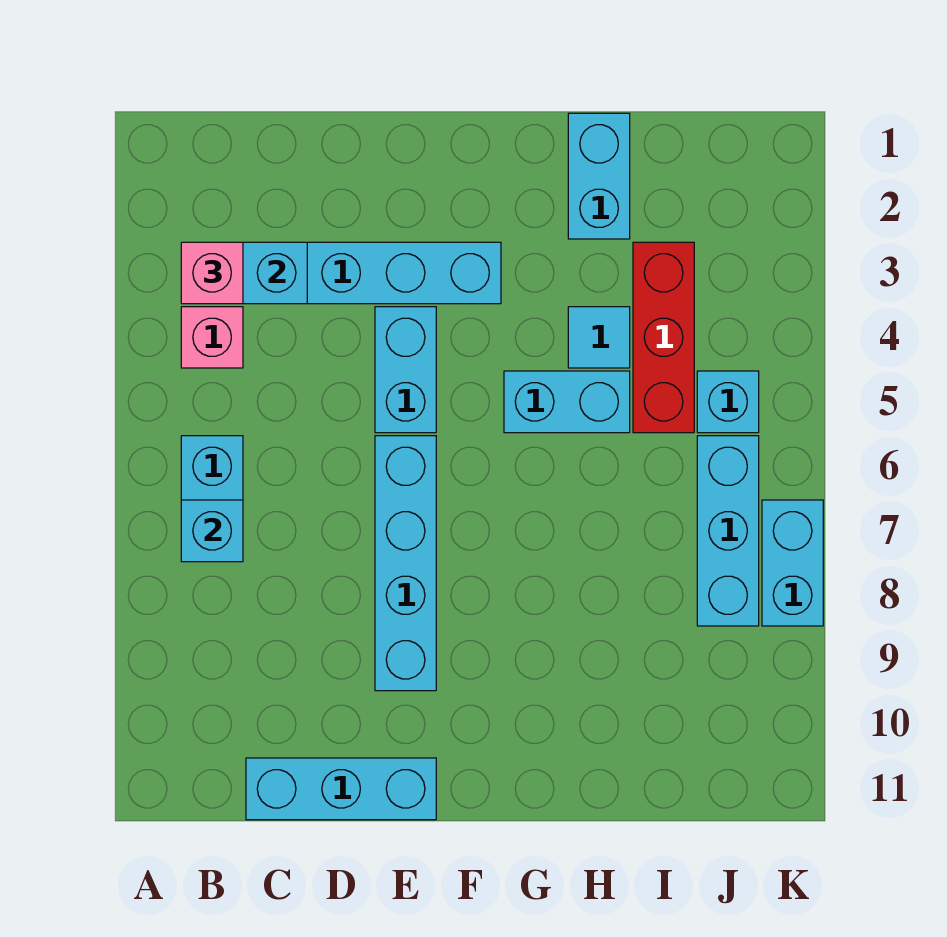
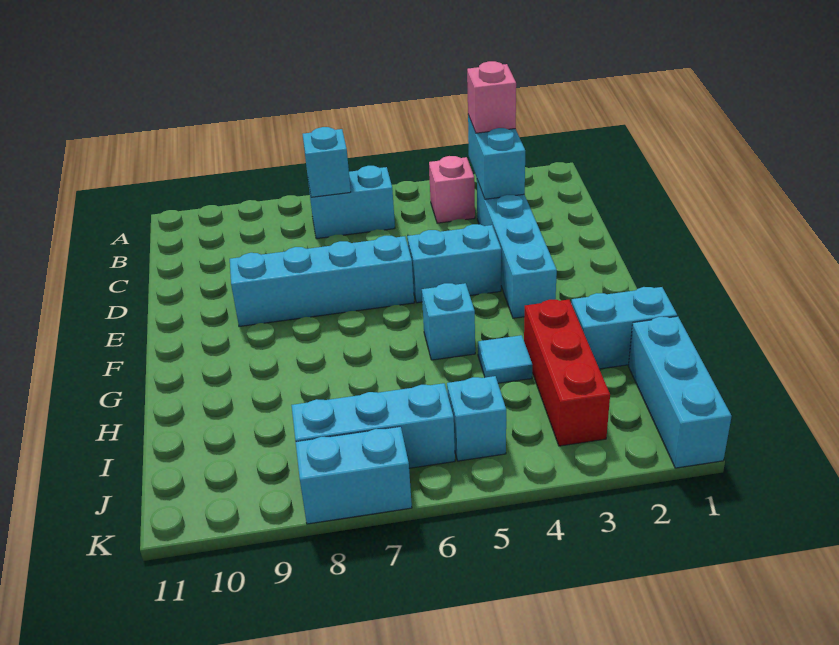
cyan brick C11:E11 level 1 -> cyan brick I1:K1 level 1
cyan brick G5:H5 level 1 -> cyan brick G5 level 1
red brick I3:I5 level 1 -> red brick H3:J3 level 1

